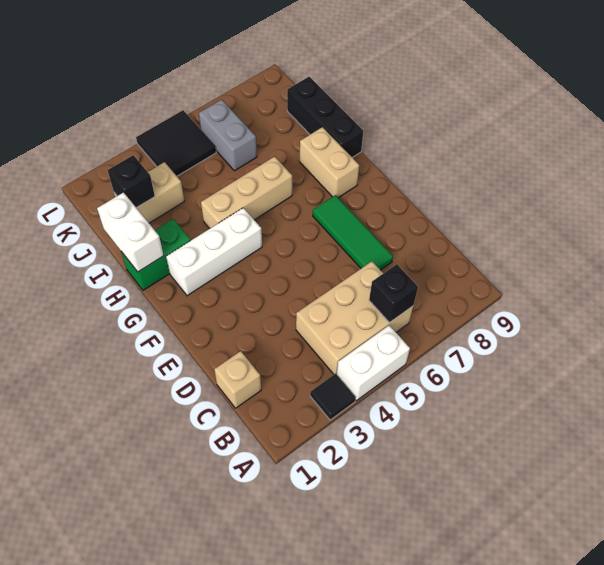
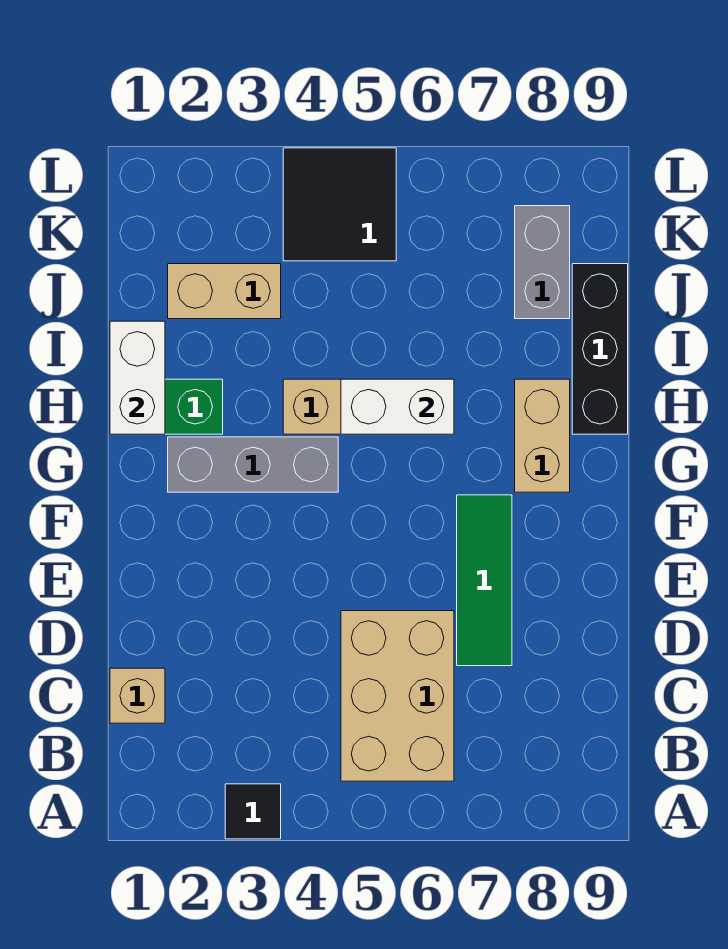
white brick A4:A5 level 1 -> white brick H5:H6 level 2
tan brick B4:C6 level 1 -> tan brick B5:D6 level 1
black brick B6 level 2 -> none
white brick G2:G4 level 1 -> grey brick G2:G4 level 1
black brick J2 level 2 -> none
grey brick J6:K6 level 1 -> grey brick J8:K8 level 1

